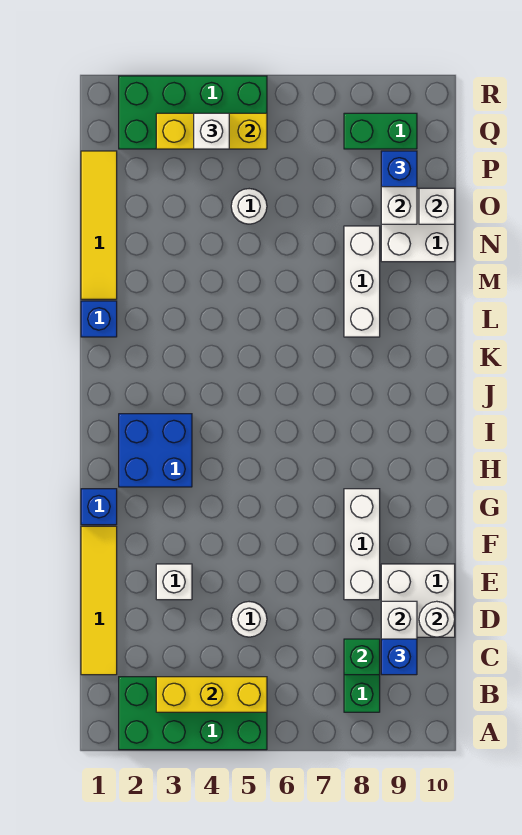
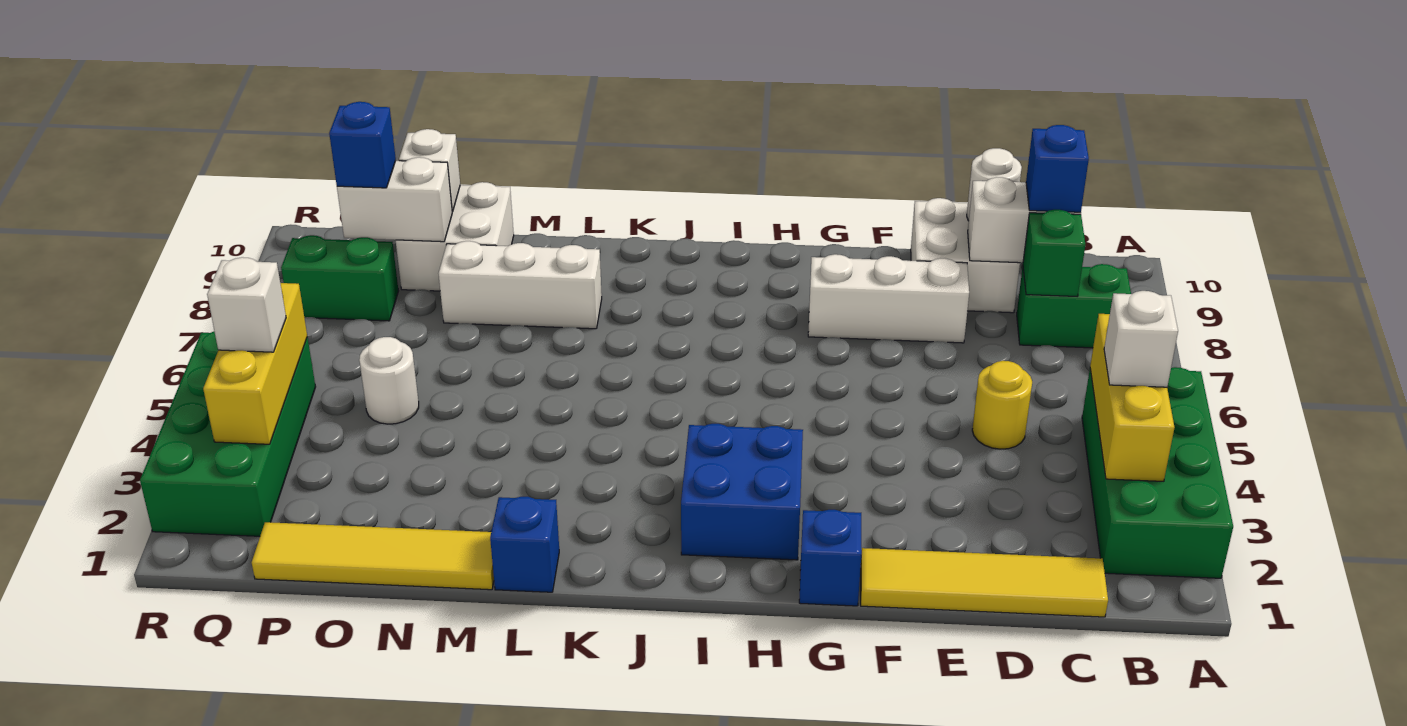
white round brick D5 level 1 -> yellow round brick D5 level 1
white brick E3 level 1 -> white brick B4 level 3
green brick Q8:Q9 level 1 -> green brick P8:Q8 level 1

